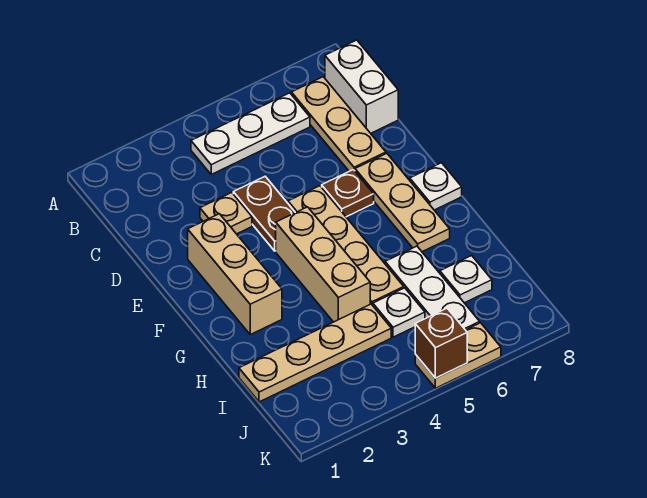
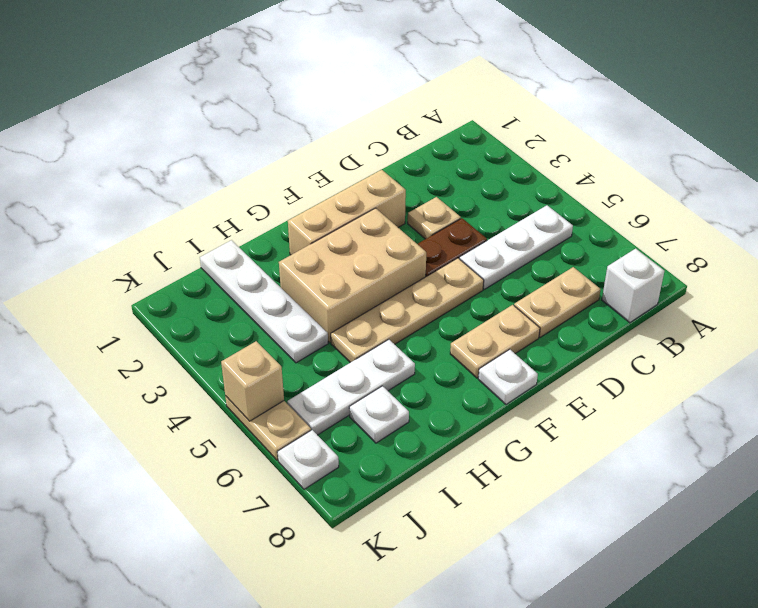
white plate B4:B6 level 1 -> white plate B5:D5 level 1
tan plate B7:D7 level 1 -> tan plate C7:D7 level 1
white brick B8:C8 level 1 -> white brick B8 level 1
brown plate E6 level 1 -> none
tan plate E7:G7 level 1 -> tan plate E7:F7 level 1
tan brick F4:H4 level 1 -> tan brick F3:H4 level 1
tan plate I1:I4 level 1 -> white plate I1:I4 level 1
white plate I5 level 1 -> white plate K7 level 1
brown brick K5 level 2 -> tan brick K5 level 2

